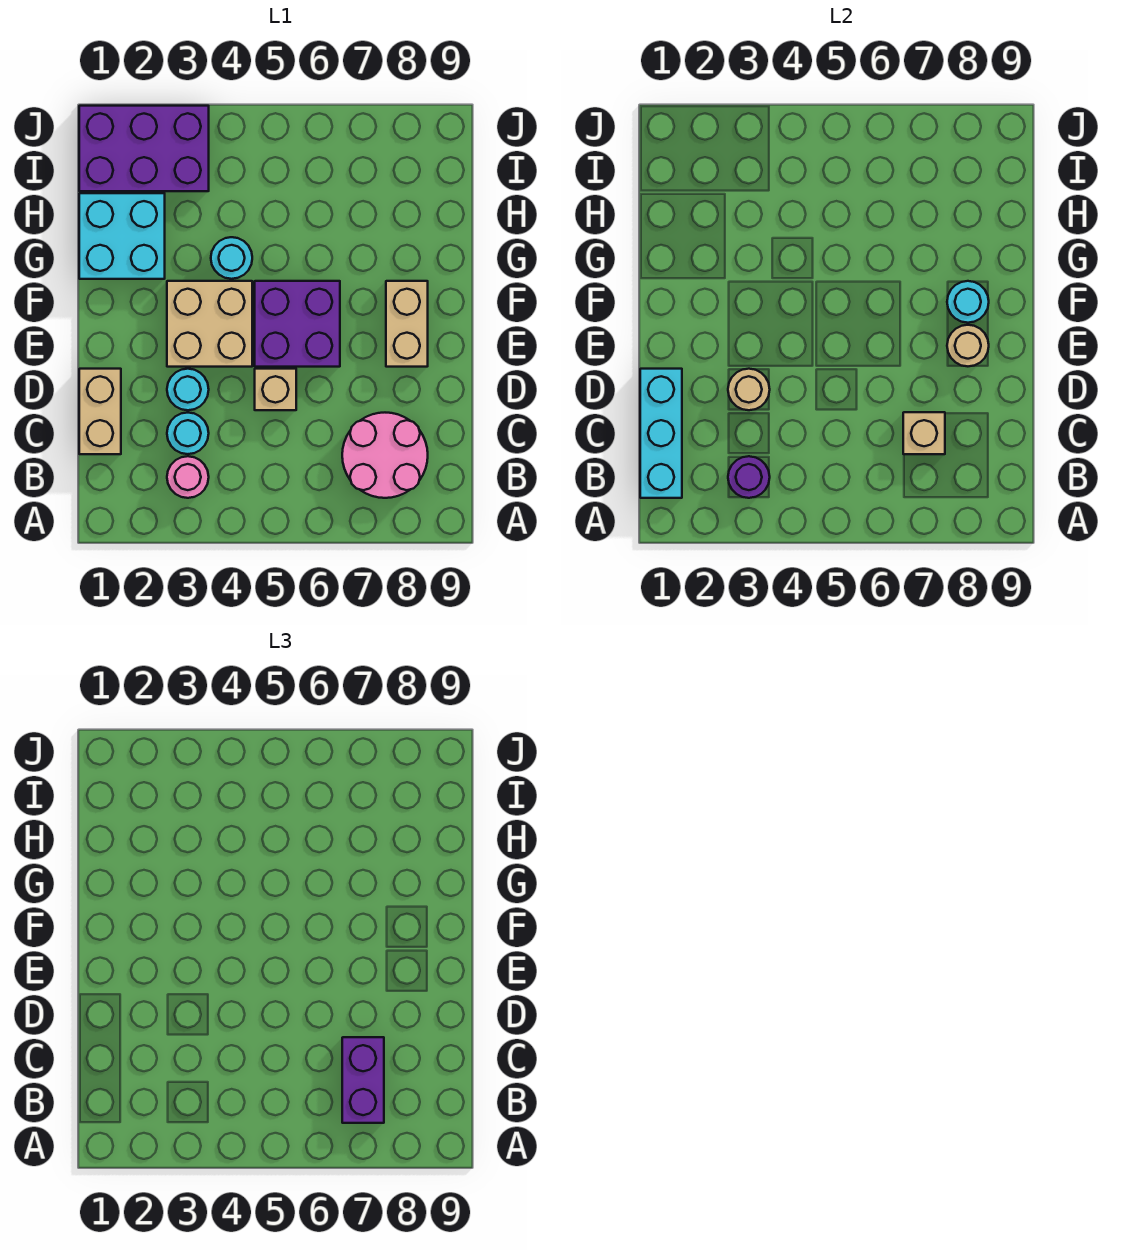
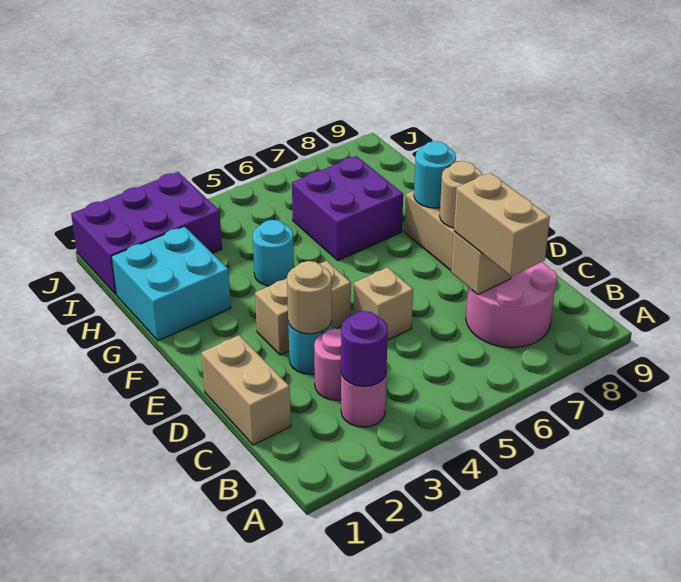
cyan brick B1:D1 level 2 -> none
purple brick B7:C7 level 3 -> tan brick B7:C7 level 3
cyan round brick C3 level 1 -> pink round brick C3 level 1
tan brick E3:F4 level 1 -> tan brick E3:E4 level 1
purple brick E5:F6 level 1 -> purple brick G6:H7 level 1

